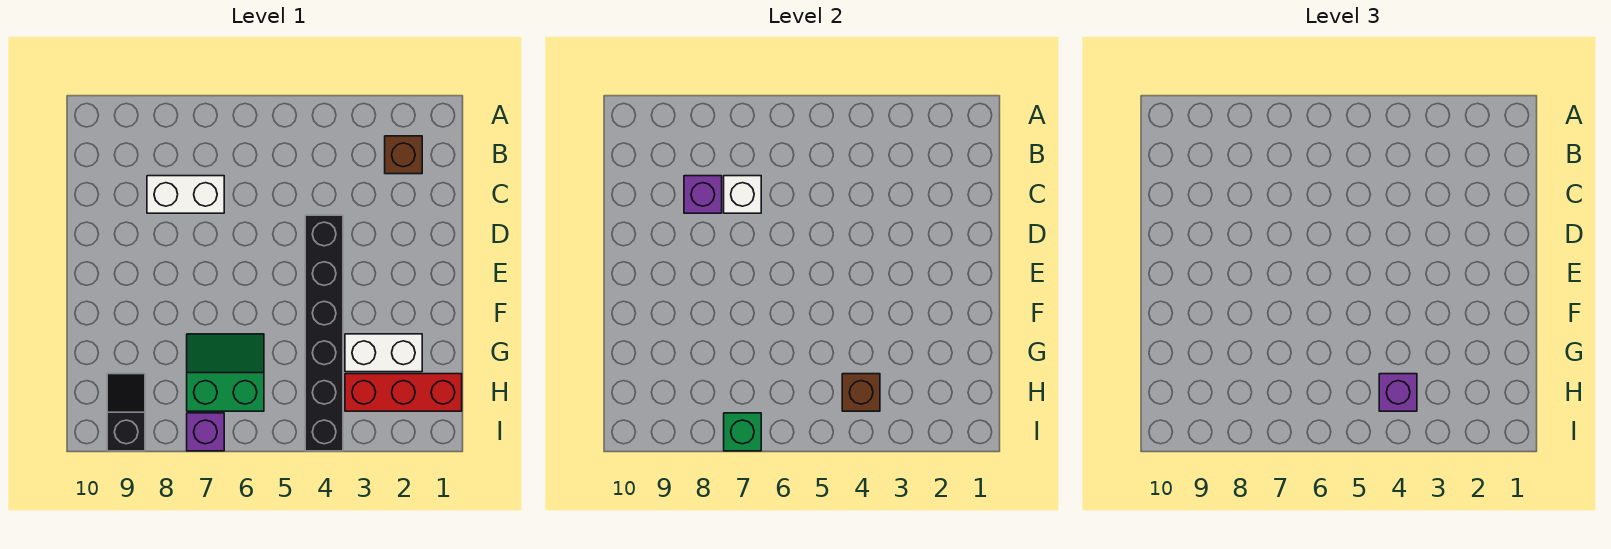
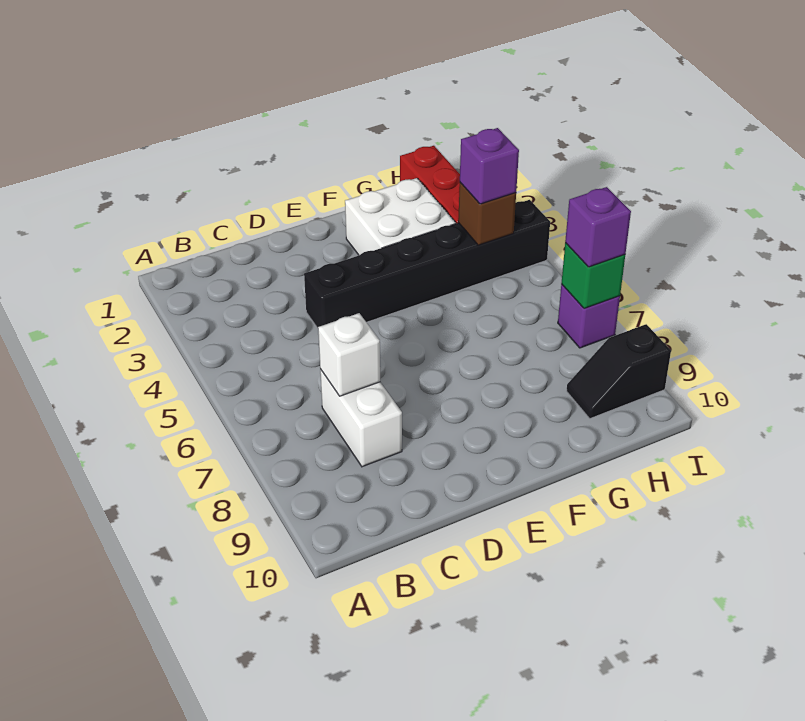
brown brick B2 level 1 -> none
purple brick C8 level 2 -> purple brick I7 level 3
white brick G2:G3 level 1 -> white brick F2:G3 level 1
green slope G6:H7 level 1 top H -> none

